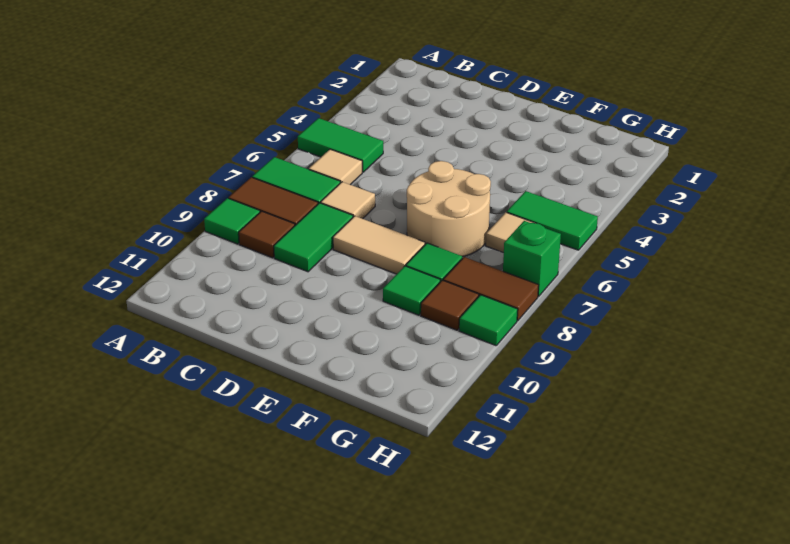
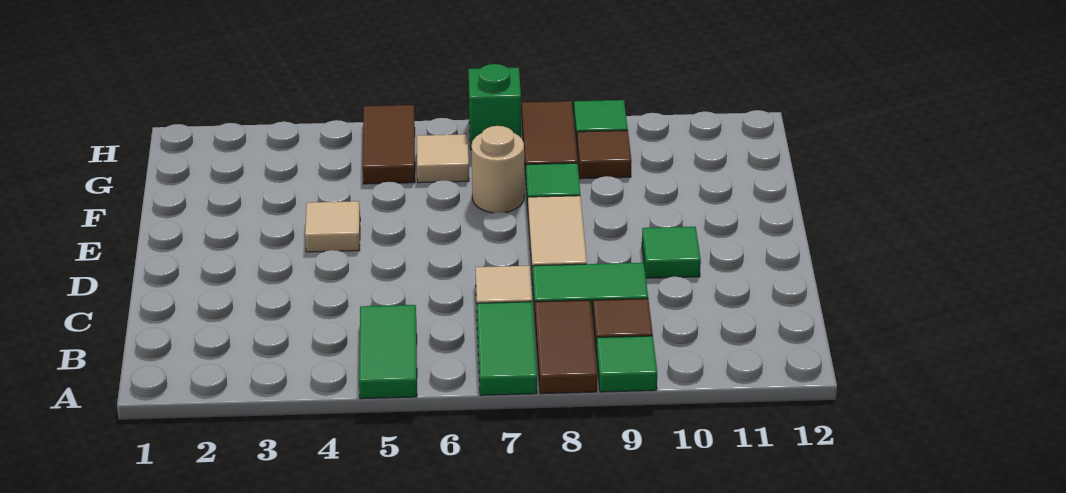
tan tile B6 level 1 -> tan tile E4 level 1
tan round brick E6:F7 level 1 -> tan round brick F7 level 1
green tile F9 level 1 -> green tile D10 level 1
green tile G5:H5 level 1 -> brown tile G5:H5 level 1

